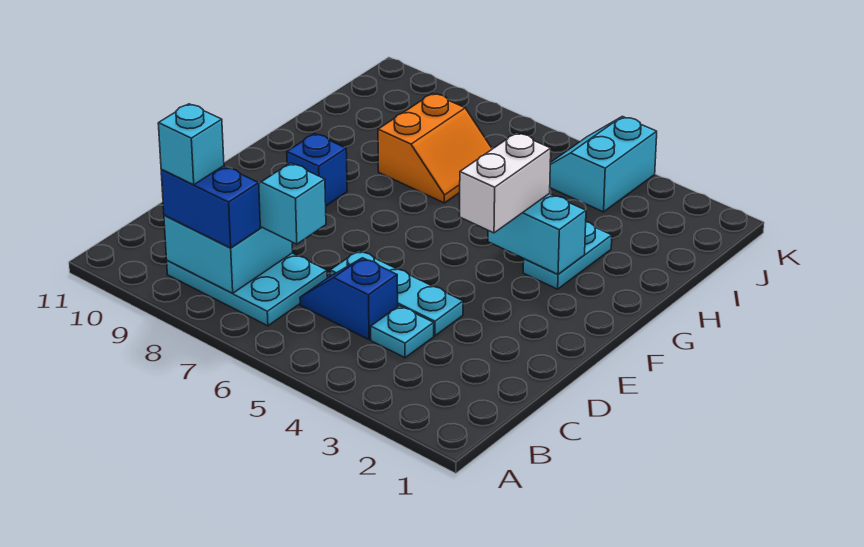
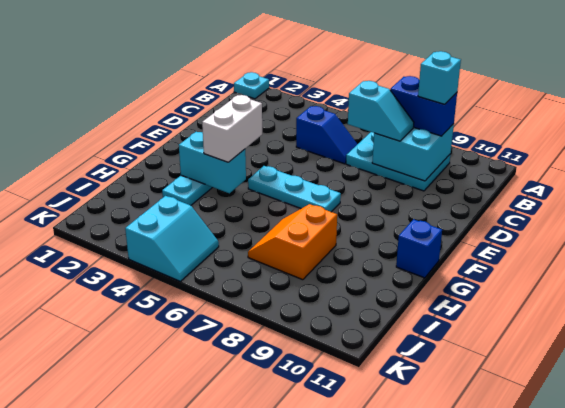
cyan plate C4 level 1 -> cyan plate A1 level 1
cyan plate D4:D6 level 1 -> cyan plate F5:F7 level 1
blue brick F9 level 1 -> blue brick G11 level 1

